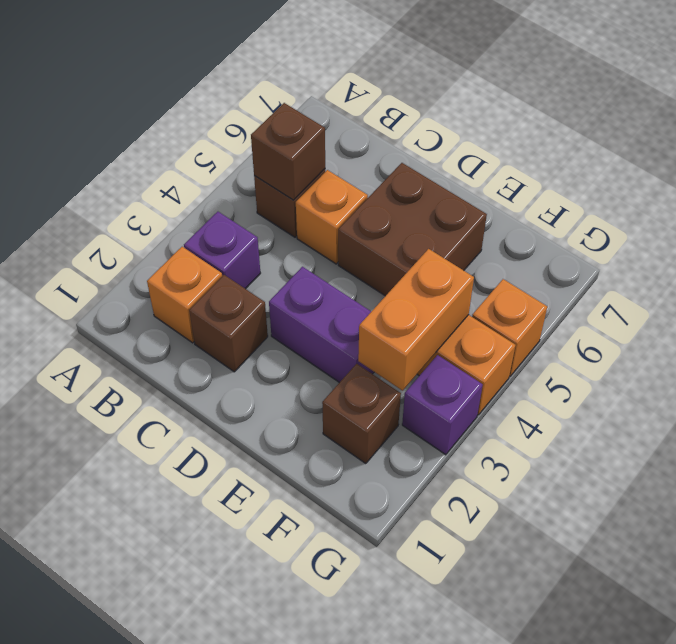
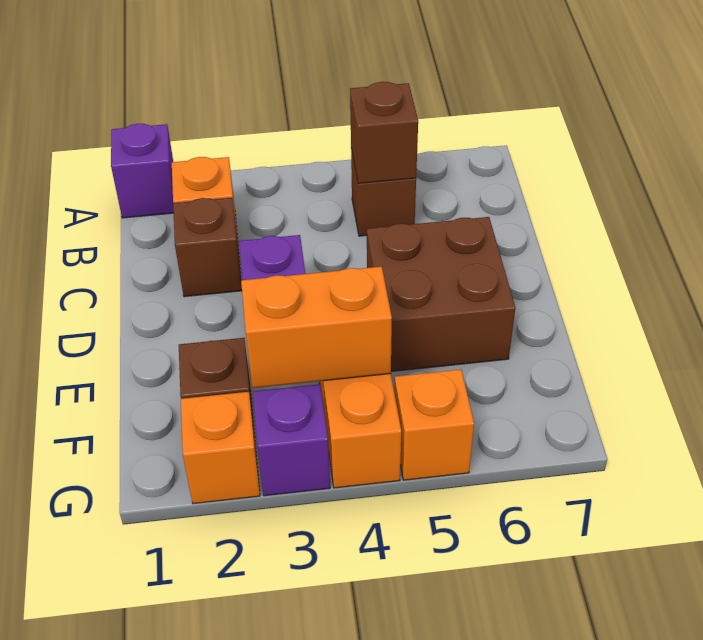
purple brick B3 level 1 -> purple brick A1 level 1
orange brick C5 level 1 -> orange brick G2 level 1

